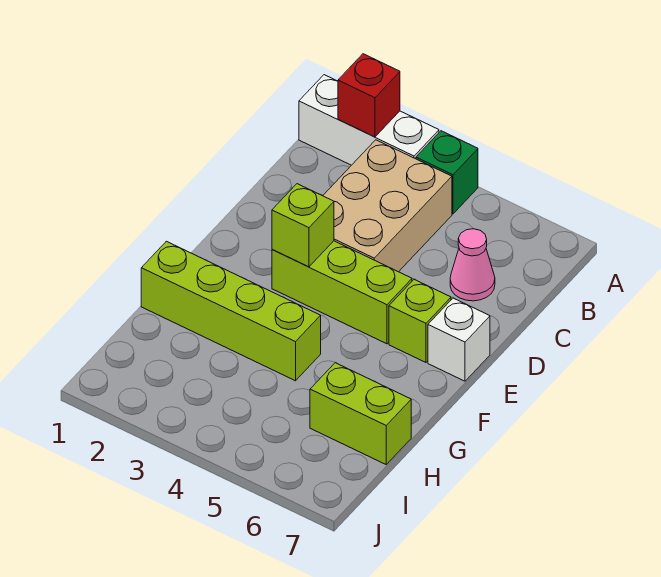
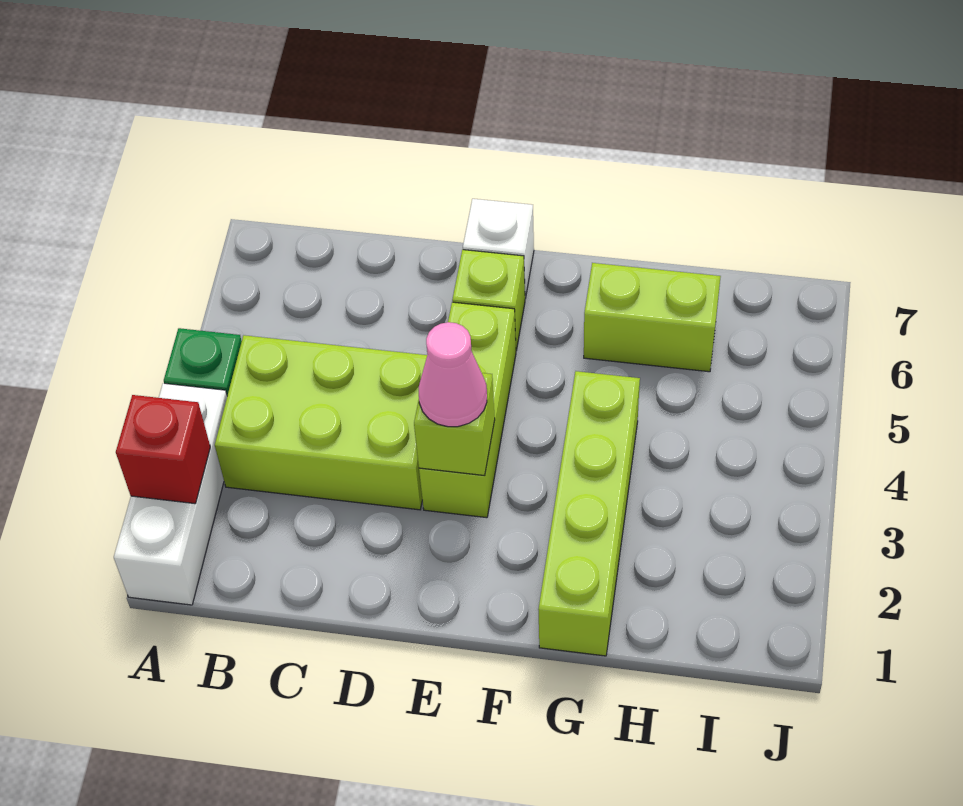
tan brick B3:D4 level 1 -> lime brick B3:D4 level 1
pink cone C6 level 1 -> pink cone E3 level 3
lime brick H6:H7 level 1 -> lime brick G6:H6 level 1

